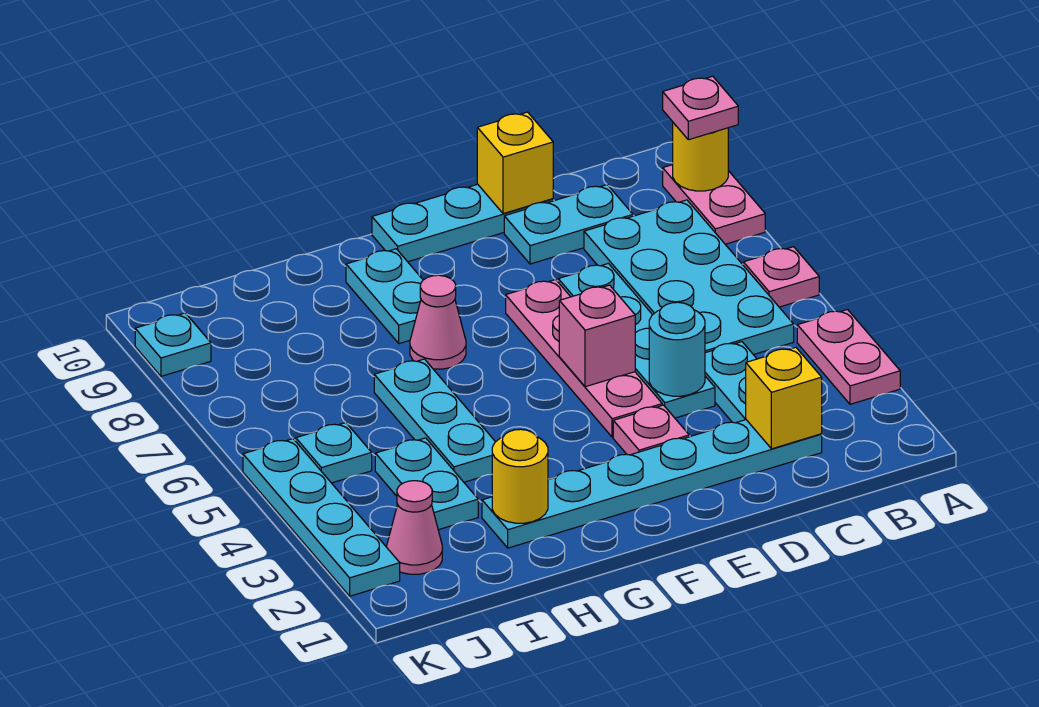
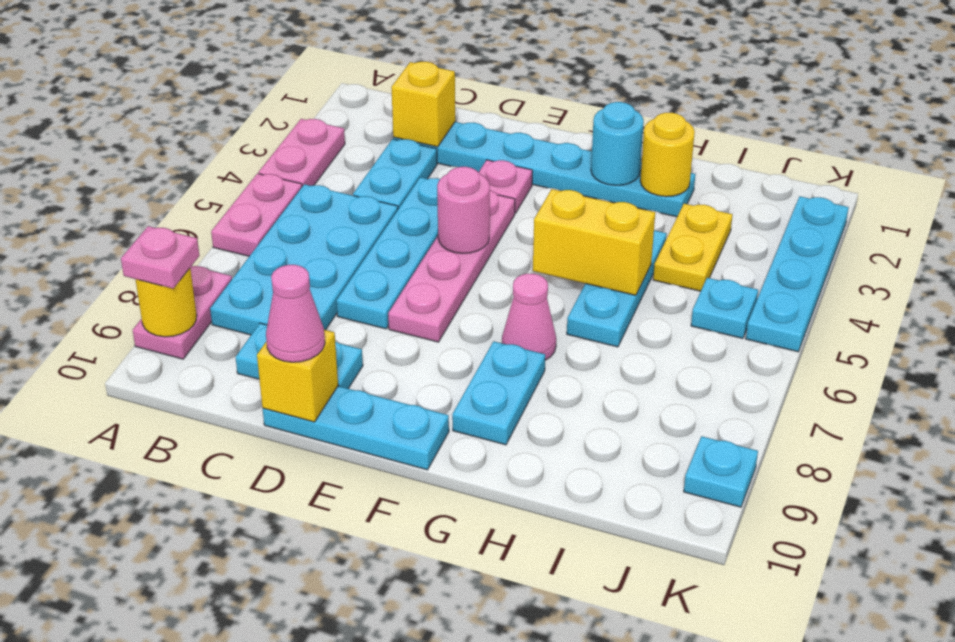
pink plate A6 level 1 -> pink plate A5:A6 level 1
cyan round brick D4 level 2 -> cyan round brick G2 level 2
pink brick E5 level 2 -> pink round brick E5 level 2
none -> yellow brick G5:H5 level 2
cyan plate I3:I4 level 1 -> yellow plate I3:I4 level 1
pink cone J2 level 1 -> pink cone D10 level 3

